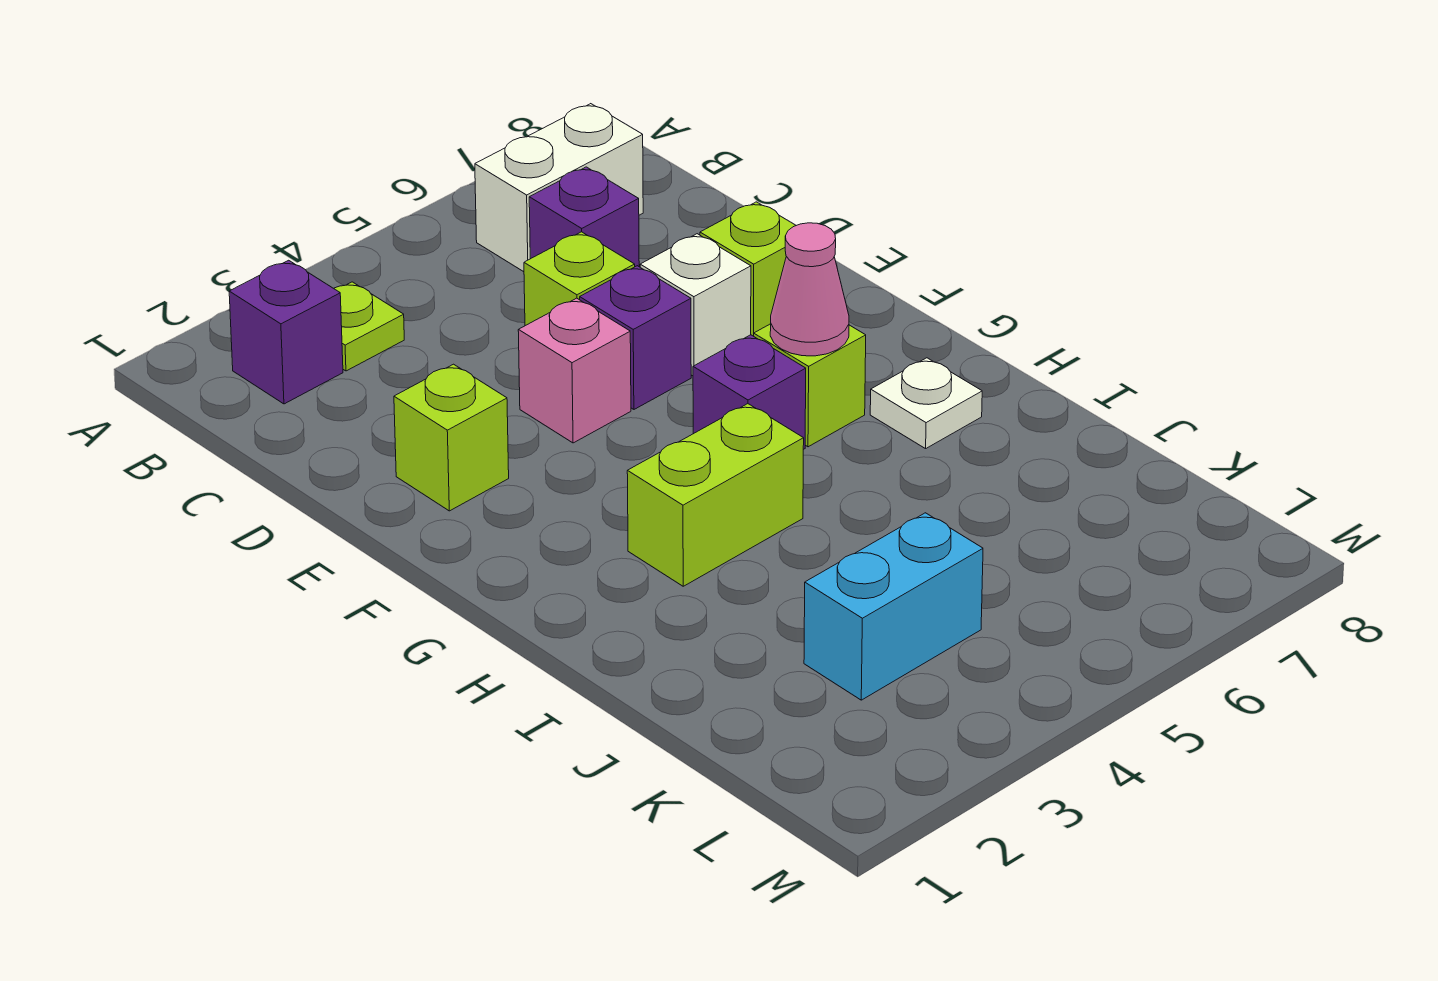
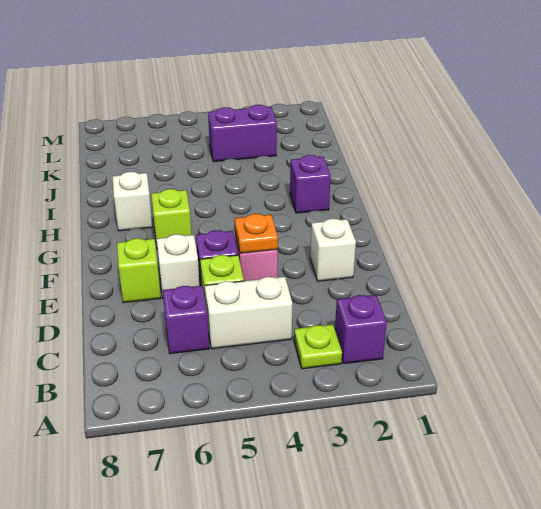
white brick B6:B7 level 1 -> white brick C4:C5 level 1
lime brick E2 level 1 -> white brick E2 level 1
none -> orange plate E4 level 2
purple brick G5 level 1 -> purple brick H2 level 1
pink cone G6 level 2 -> none
lime brick H3:H4 level 1 -> none
white plate H7 level 1 -> white brick H7 level 1
cyan brick K3:K4 level 1 -> purple brick K3:K4 level 1

